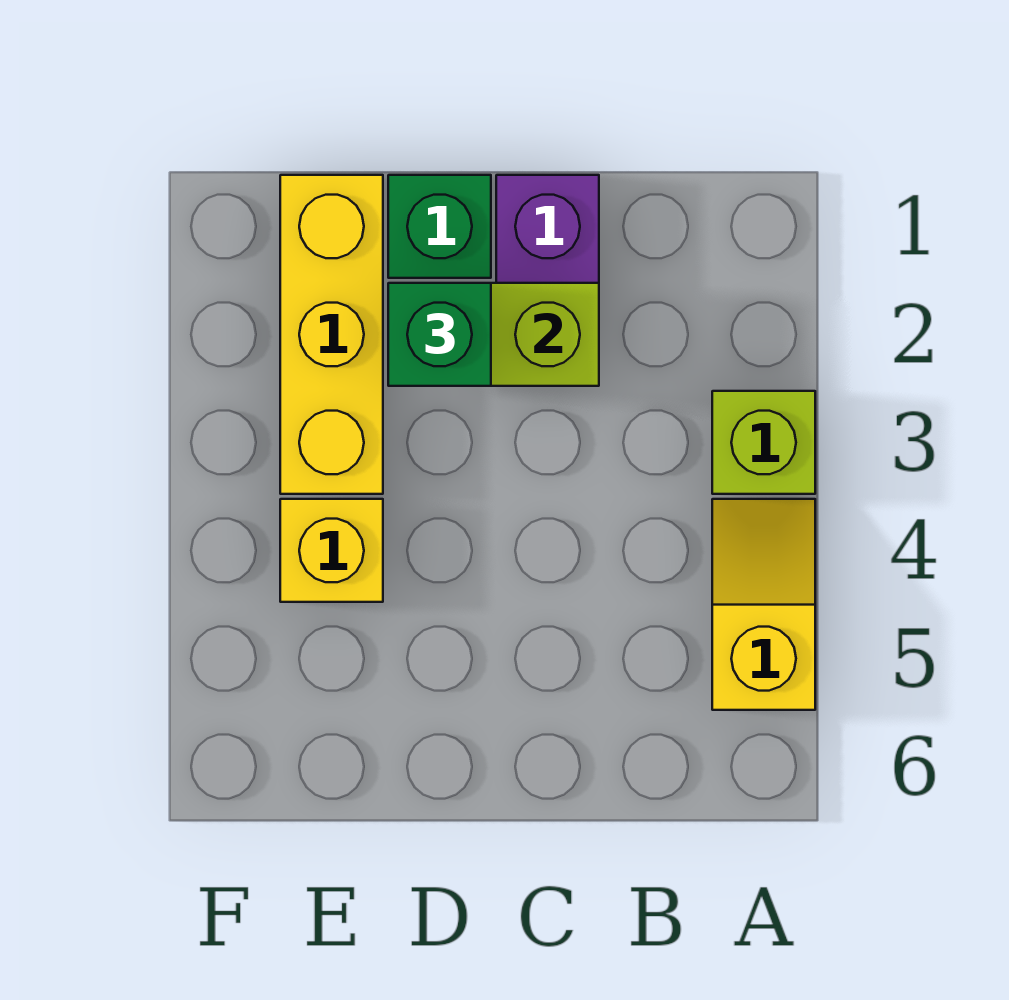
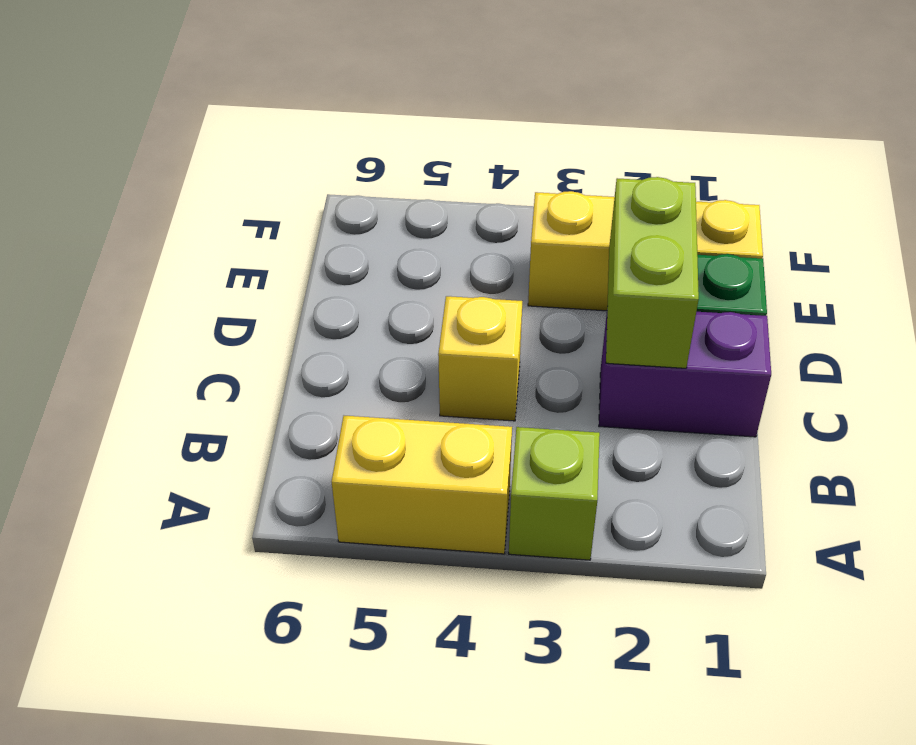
yellow slope A4:A5 level 1 top 5 -> yellow brick A4:A5 level 1
green brick D2 level 3 -> none
yellow brick E4 level 1 -> yellow brick C4 level 1

